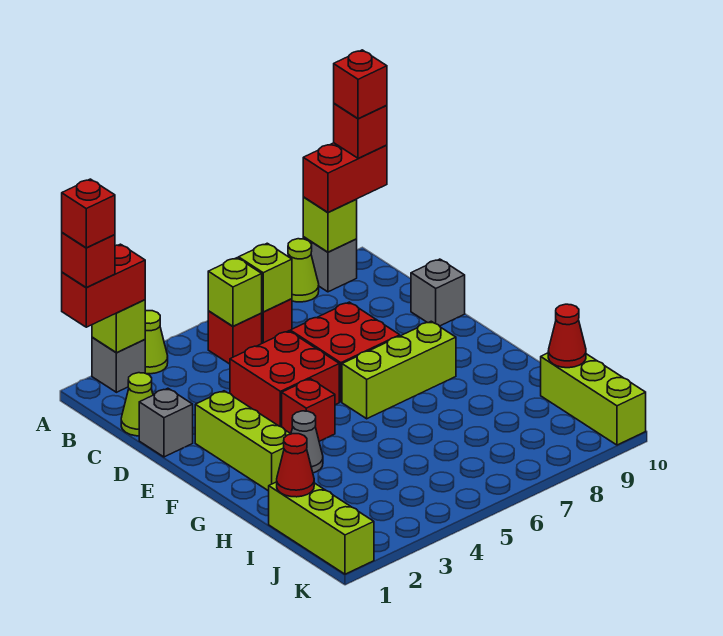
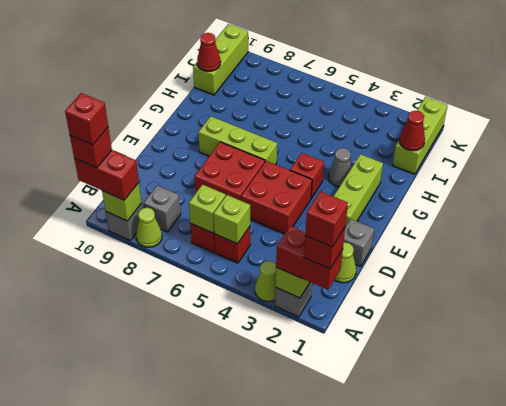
grey brick D10 level 1 -> grey brick B8 level 1

